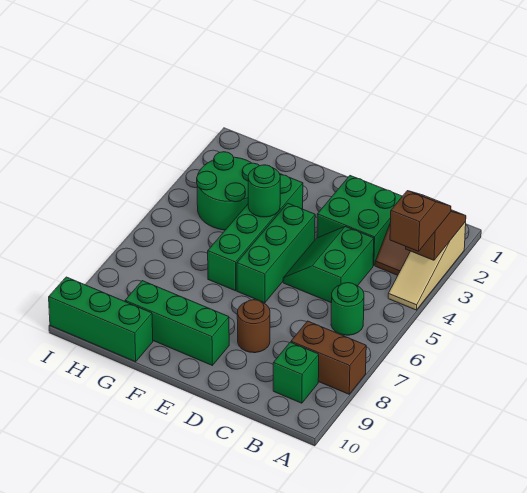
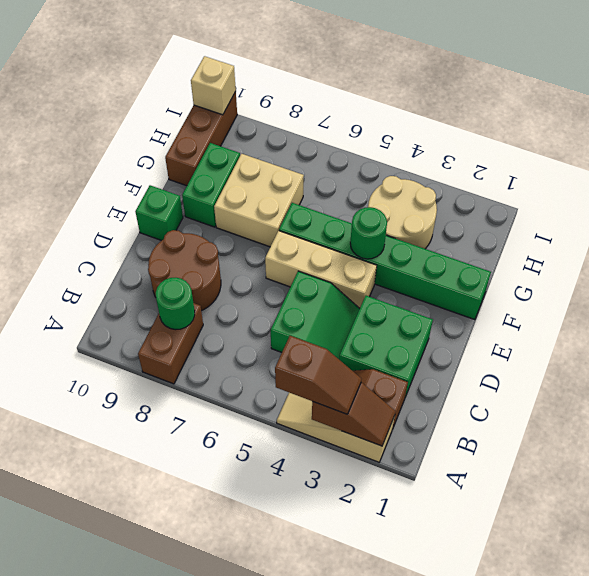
green round brick B6 level 1 -> green round brick B8 level 2
green brick B9 level 1 -> green brick E10 level 1
green slope C4:D5 level 1 top C -> green slope C4:D5 level 1 top 5
brown round brick D8 level 1 -> brown round brick C8:D9 level 1
green brick E4:E6 level 1 -> tan brick E4:E6 level 1
green brick E9:G9 level 1 -> green brick F9:G9 level 1
green brick F3:F6 level 1 -> green brick F1:F6 level 1
none -> tan brick F7:G8 level 1
green round brick G3:H4 level 1 -> tan round brick G3:H4 level 1
green brick G10:I10 level 1 -> brown brick G10:I10 level 1
none -> tan brick I10 level 2

